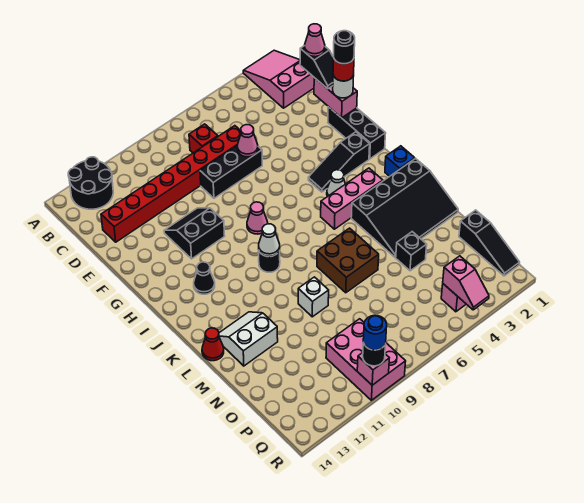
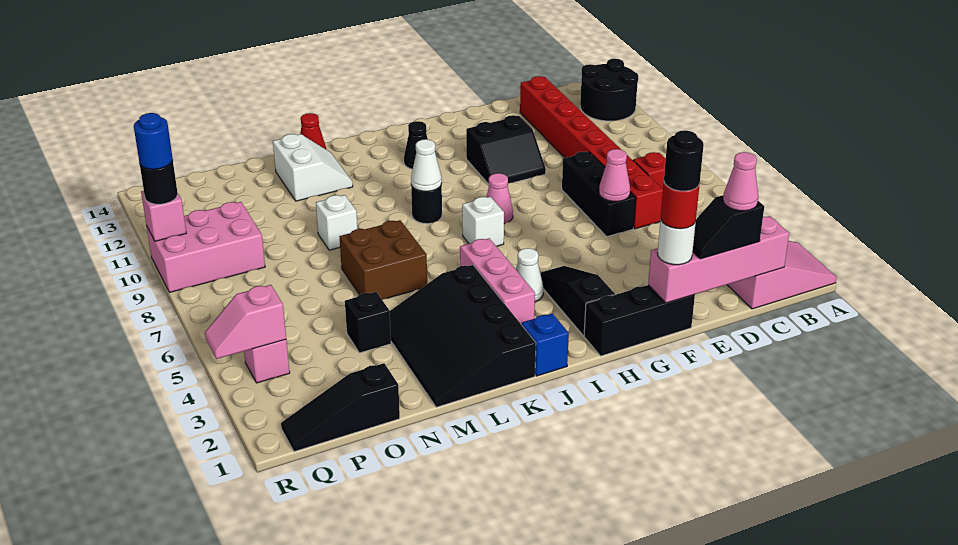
pink brick E1:F1 level 2 -> pink brick C1:F1 level 2
black slope F10:G11 level 1 top G -> black slope F10:G11 level 1 top 11
none -> white brick I7 level 1

